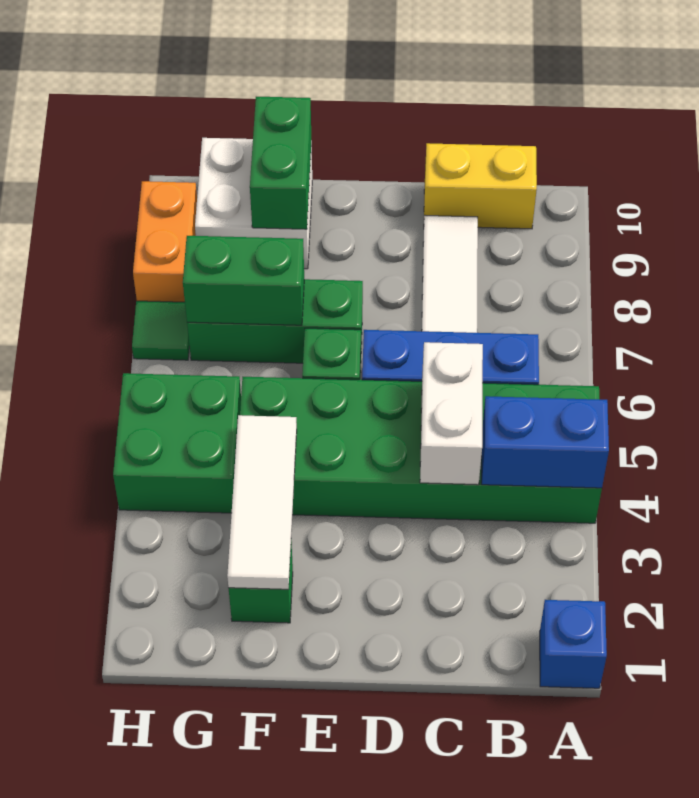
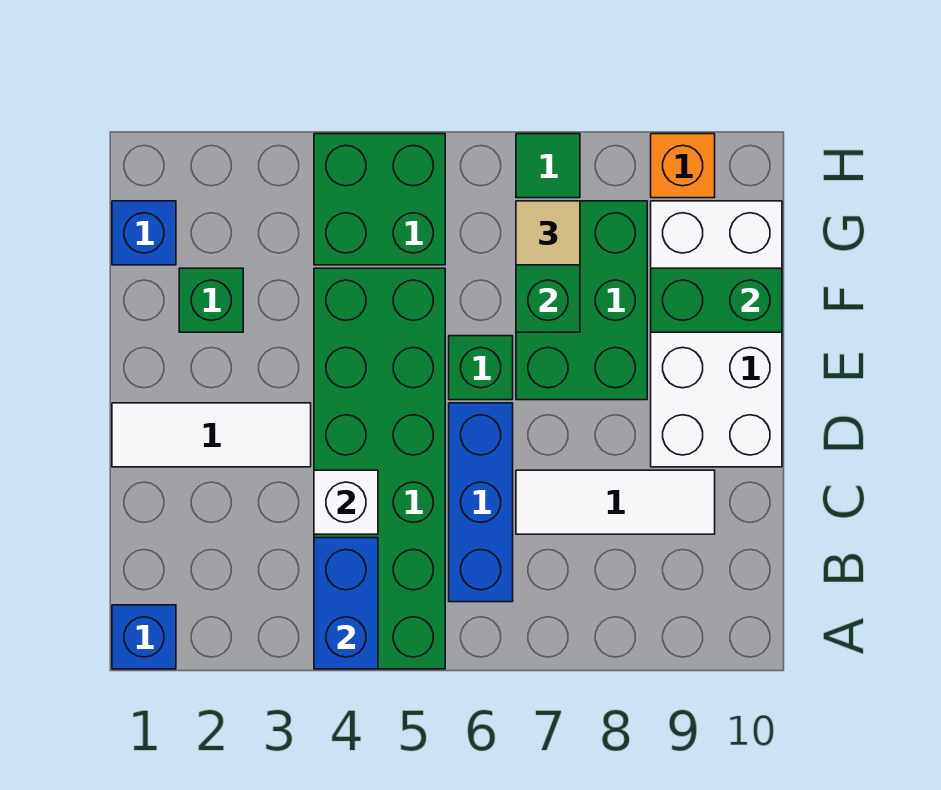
yellow brick B10:C10 level 1 -> none
white brick C4:C5 level 2 -> white brick C4 level 2
green brick E7:G7 level 1 -> green brick E7:G8 level 1
white tile F2:F4 level 2 -> white tile D1:D3 level 1
white brick F9:G10 level 1 -> white brick D9:G10 level 1
none -> blue brick G1 level 1
none -> tan tile G7 level 3
orange brick H8:H9 level 1 -> orange brick H9 level 1

